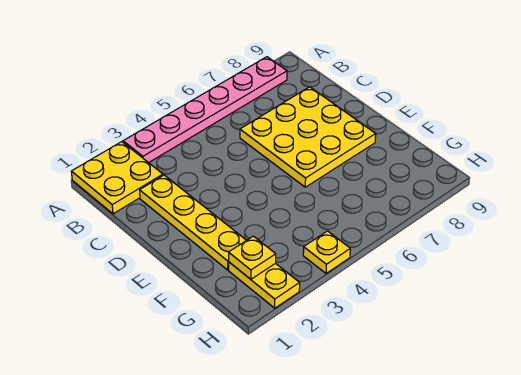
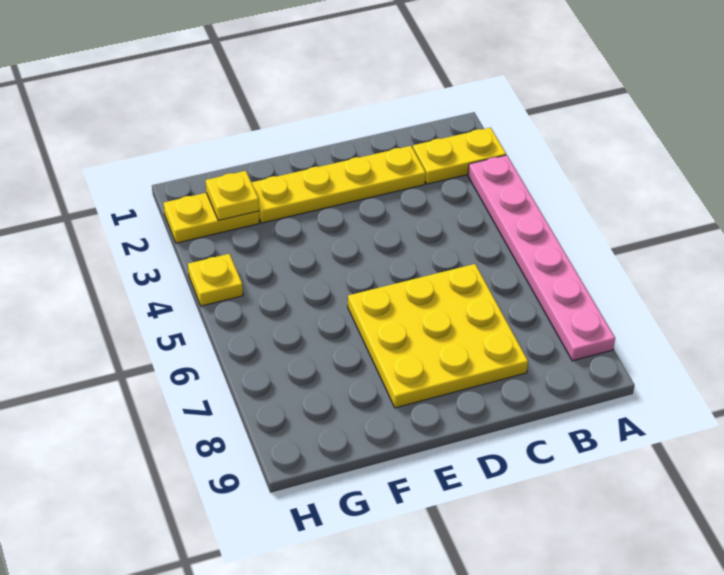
yellow plate A1:B2 level 1 -> yellow plate A2:B2 level 1

